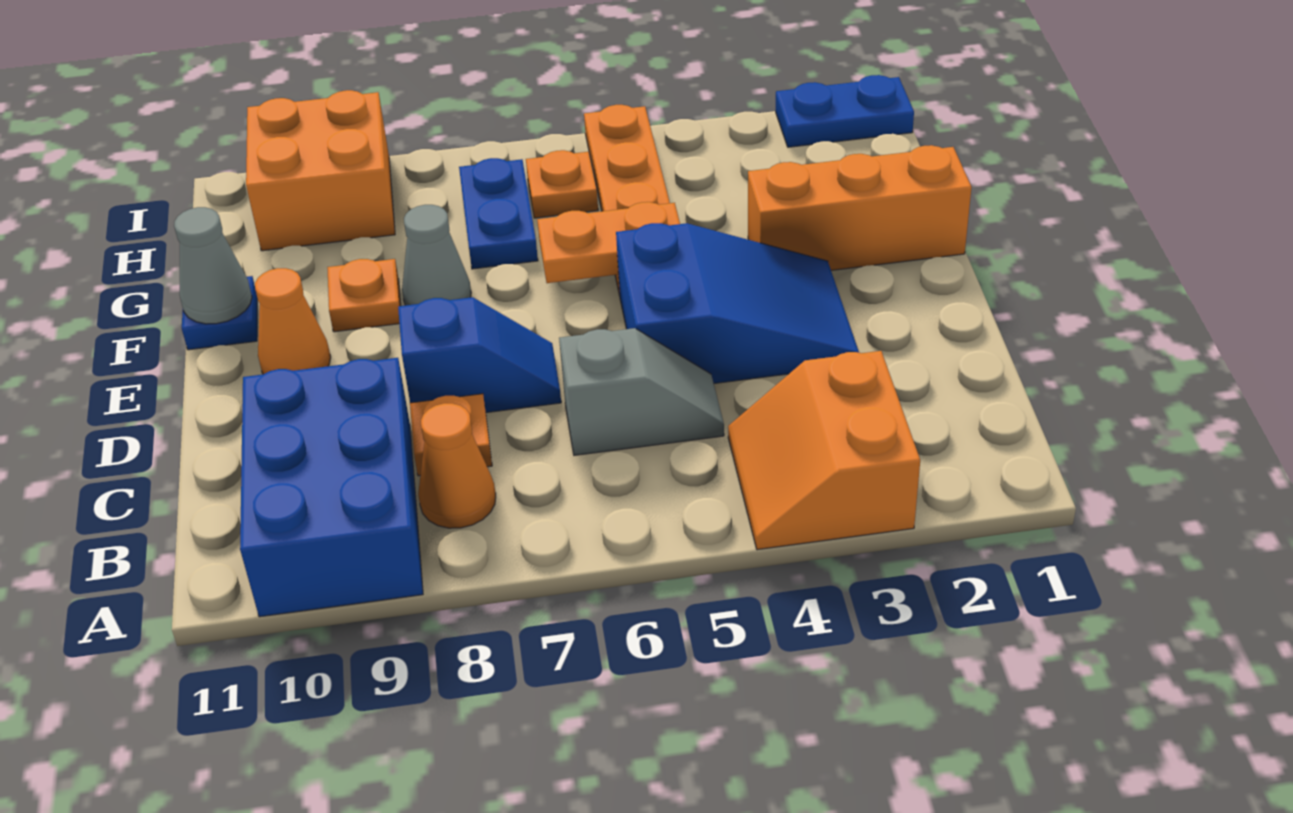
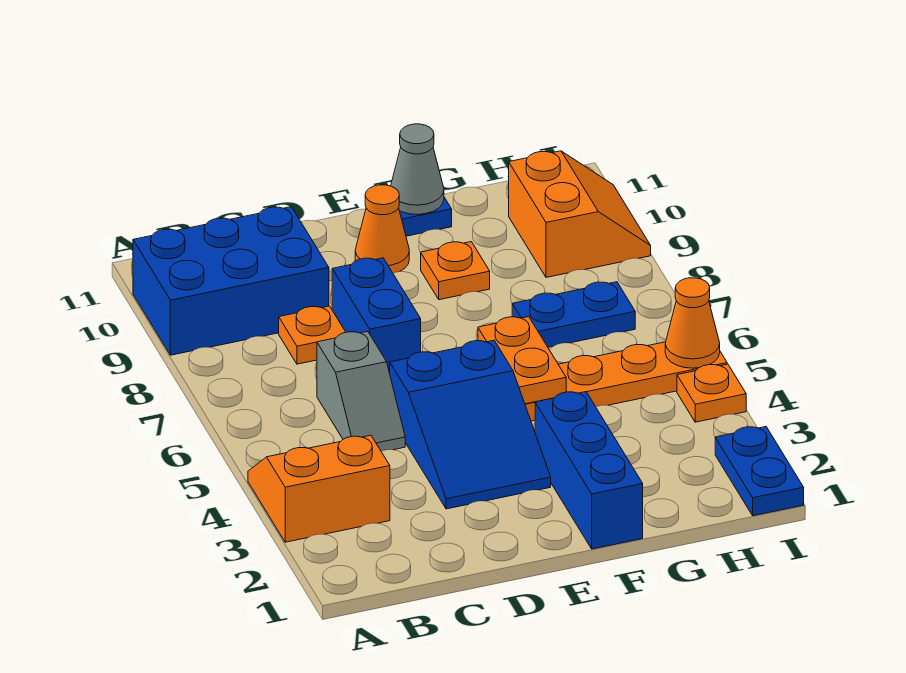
orange cone B8 level 1 -> orange cone I5 level 2
blue slope D7:D8 level 1 top 8 -> blue brick D7:D8 level 1
orange brick F1:F3 level 1 -> blue brick F1:F3 level 1
grey cone F8 level 1 -> none
orange plate H6 level 1 -> orange plate I4 level 1
orange brick H9:I10 level 1 -> orange slope H9:I10 level 1 top H

